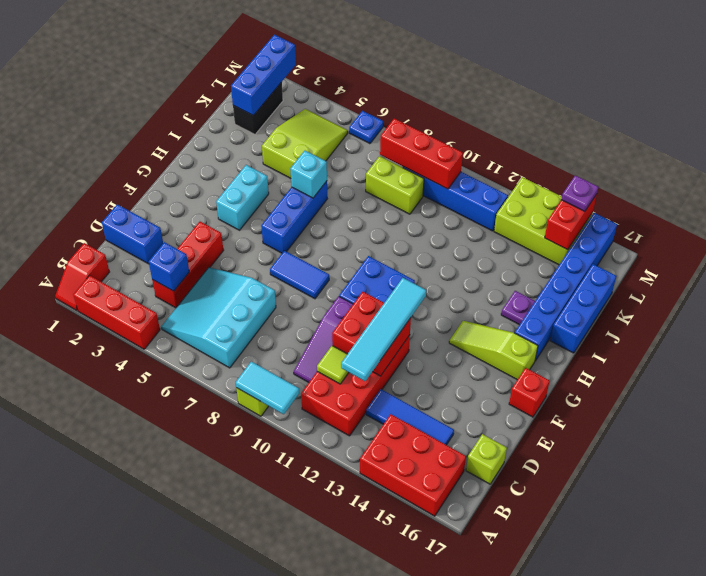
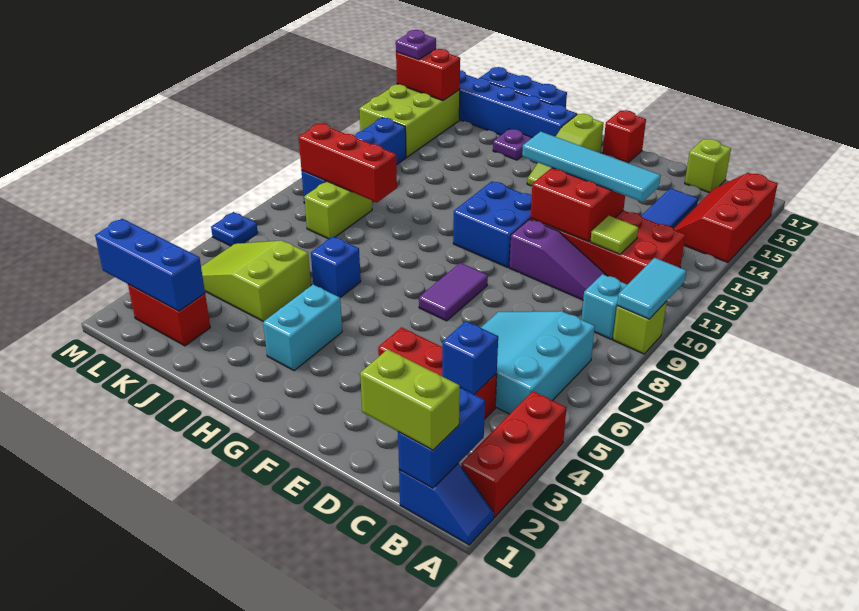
red slope A1:B1 level 1 top B -> blue slope A1:B1 level 1 top B
red brick A14:B16 level 1 -> red slope A14:B16 level 1 top A
none -> lime brick B1:C1 level 3
cyan slope B5:D7 level 1 top 7 -> cyan slope B5:D7 level 1 top B
blue brick D1:D2 level 1 -> blue brick B1:B2 level 2
blue tile F7:F8 level 1 -> purple tile F7:F8 level 1
cyan brick G4:H4 level 1 -> cyan brick H3:H4 level 1
blue brick G6:I6 level 1 -> blue brick I6 level 1
cyan brick I6 level 2 -> cyan brick B9 level 1
black brick K2:L2 level 1 -> red brick K2:L2 level 1
red brick L8:L10 level 2 -> red brick J9:L9 level 2

